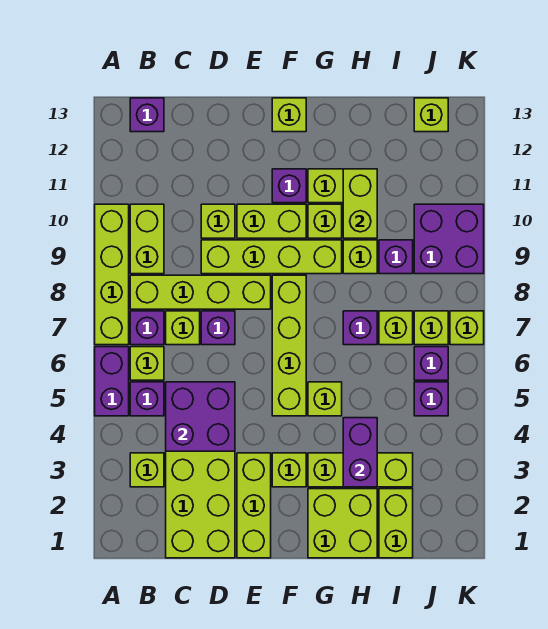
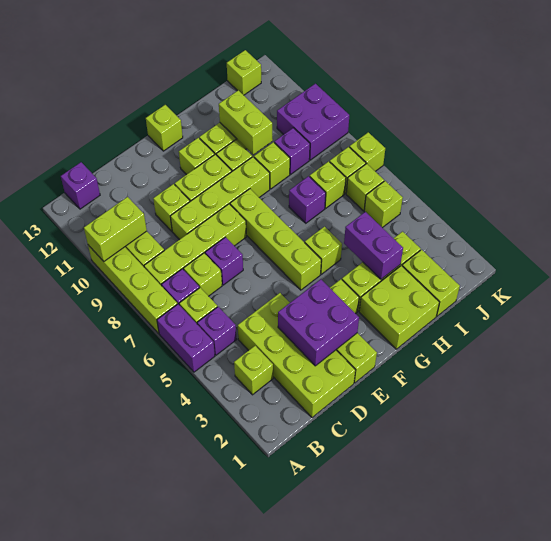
none -> lime brick A10:B10 level 2
purple brick C4:D5 level 2 -> purple brick D2:E3 level 2
purple brick F11 level 1 -> lime brick F11 level 1
purple brick J5 level 1 -> lime brick J5 level 1
purple brick J6 level 1 -> lime brick J6 level 1

